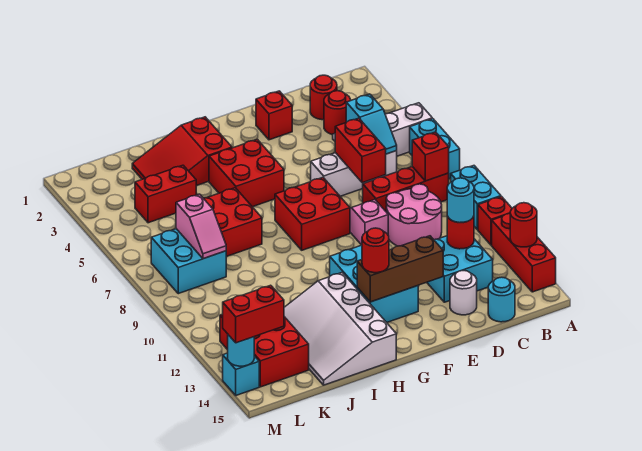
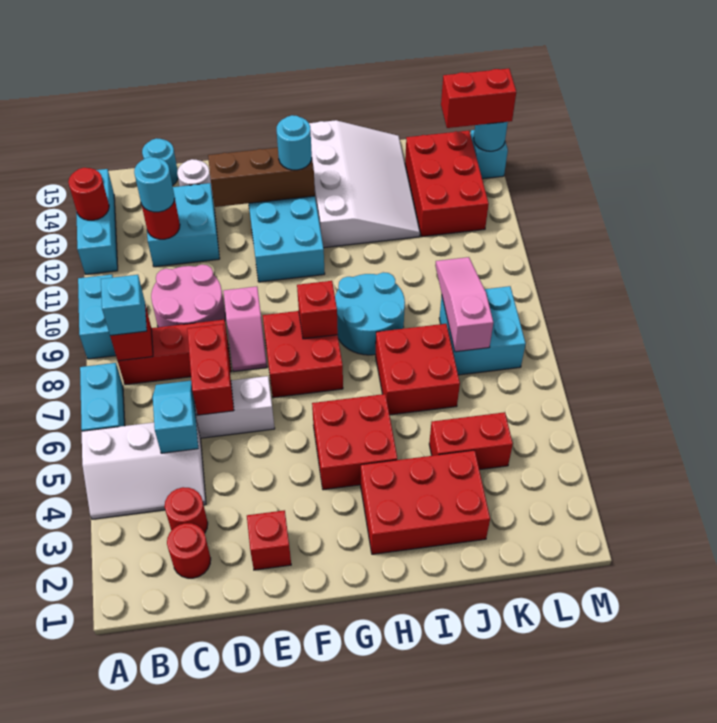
red brick A11 level 1 -> red brick G8 level 2
red brick A12:A14 level 1 -> cyan brick A12:A14 level 1
none -> cyan brick B8 level 3
red round brick G13 level 3 -> cyan round brick G13 level 3
red slope H2:J3 level 1 top H -> red brick H2:J3 level 1
none -> cyan round brick H8:I9 level 1
pink slope K7:K8 level 2 top 7 -> pink slope K7:K9 level 2 top 7

